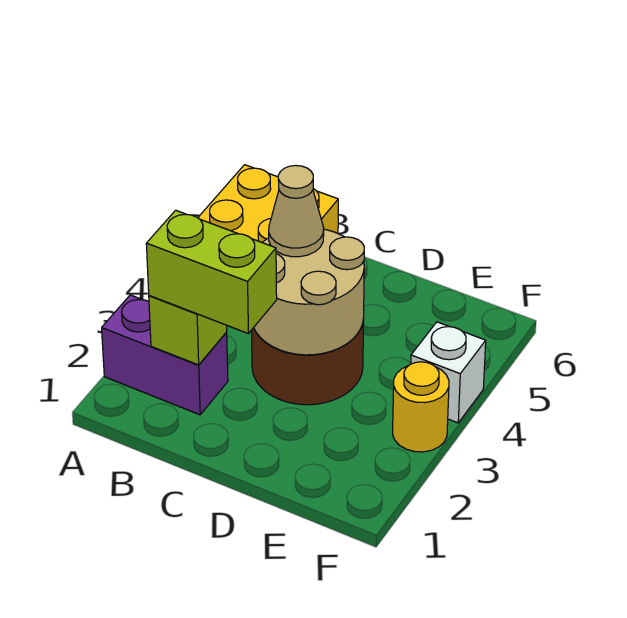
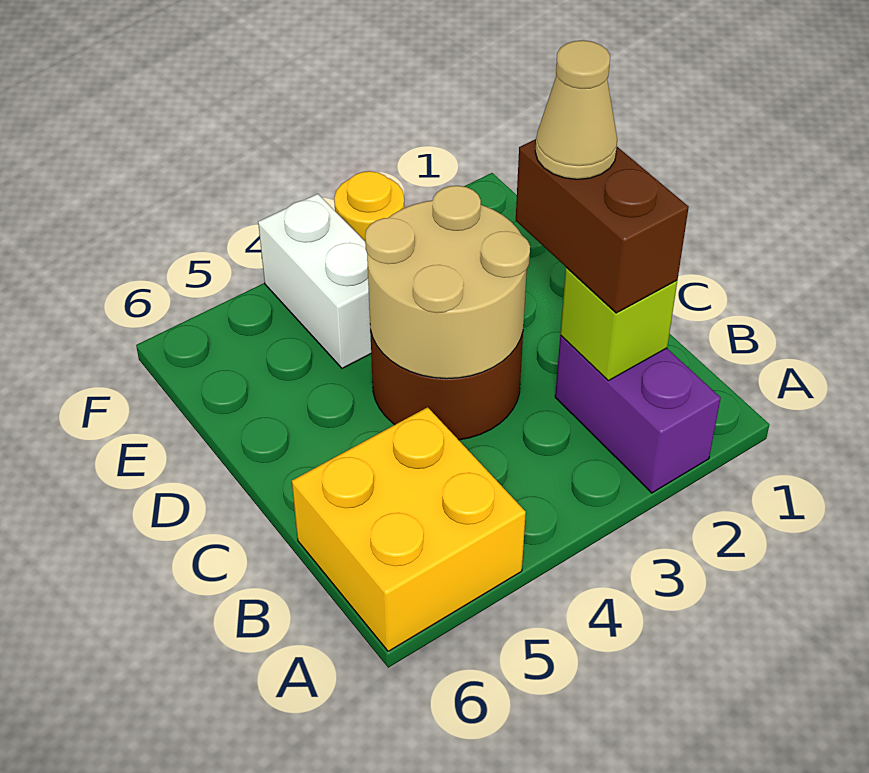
lime brick B2:C2 level 3 -> brown brick B2:C2 level 3
tan cone C4 level 3 -> tan cone C2 level 4
white brick F4 level 1 -> white brick E4:F4 level 1

